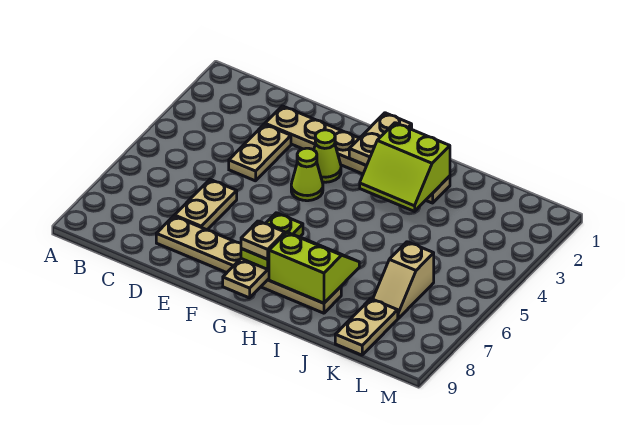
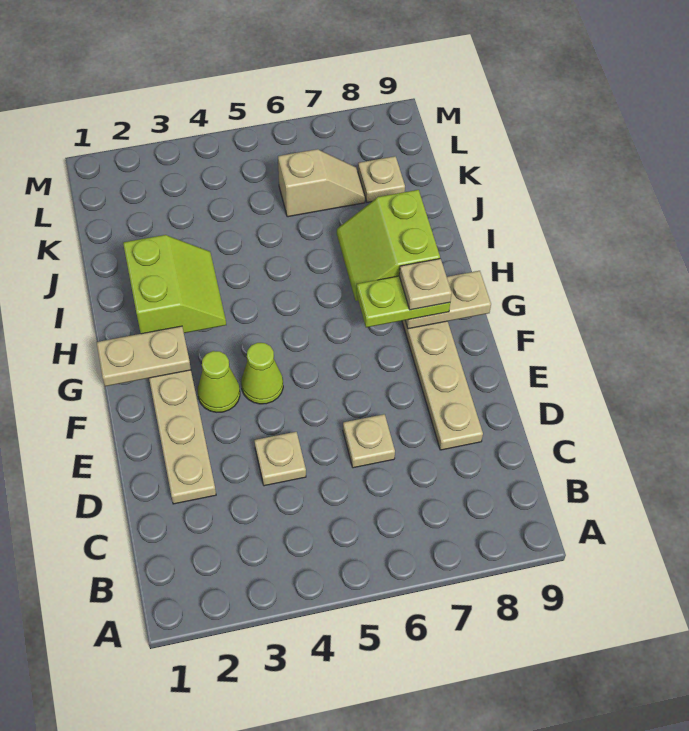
tan plate D3:D4 level 1 -> tan plate D4 level 1
tan plate D6:D7 level 1 -> tan plate D6 level 1
tan plate K8:K9 level 1 -> tan plate K8 level 1

